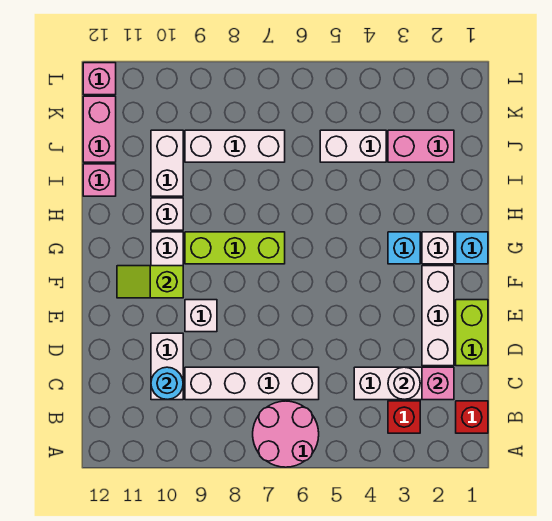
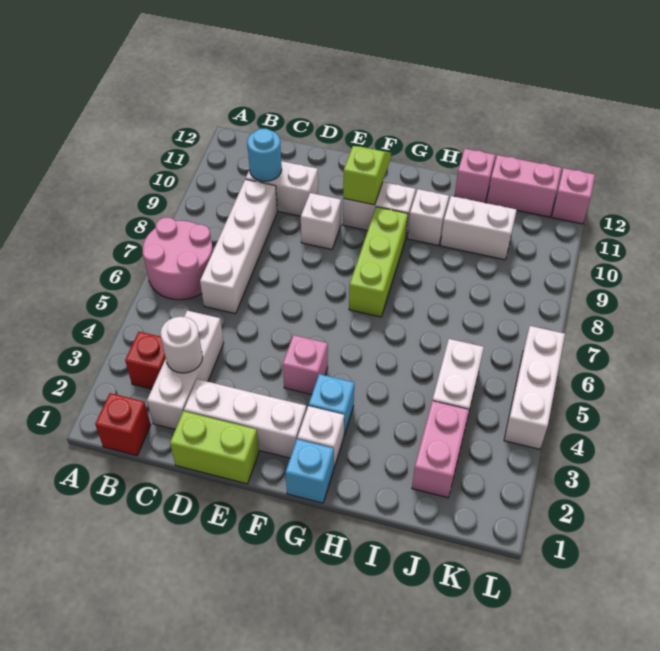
pink brick C2 level 2 -> pink brick F4 level 1
white brick J7:J9 level 1 -> white brick L4:L6 level 1

